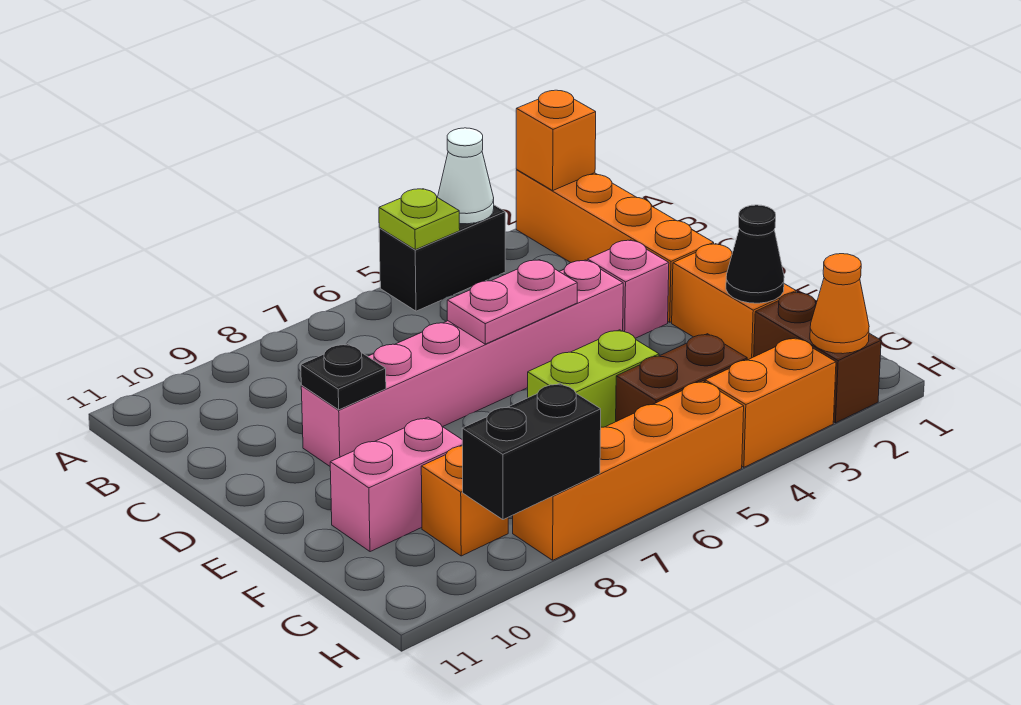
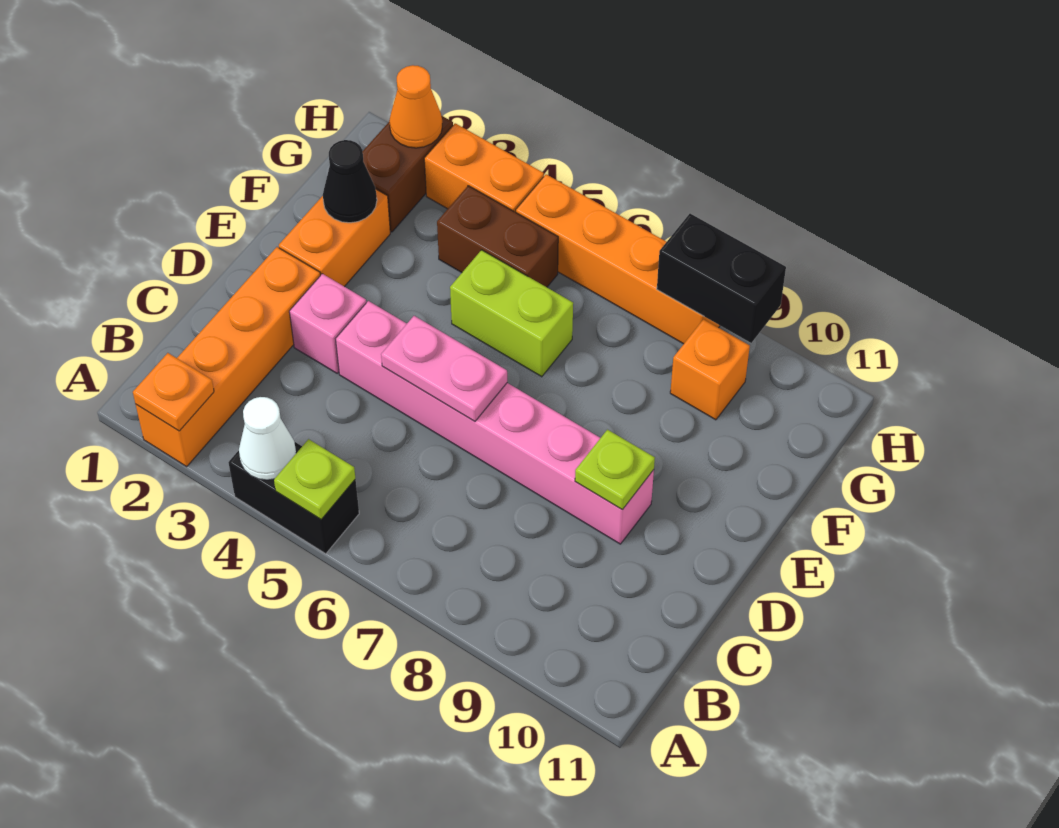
orange brick A2 level 2 -> orange plate A2 level 2
black plate D9 level 2 -> lime plate D9 level 2
pink brick F9:F10 level 1 -> none

